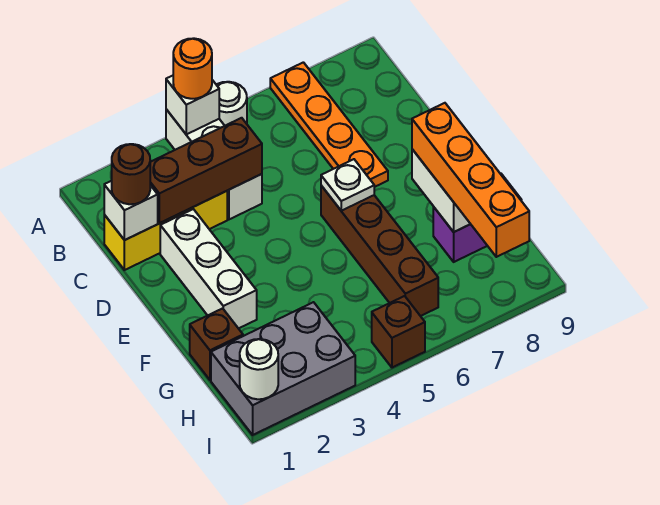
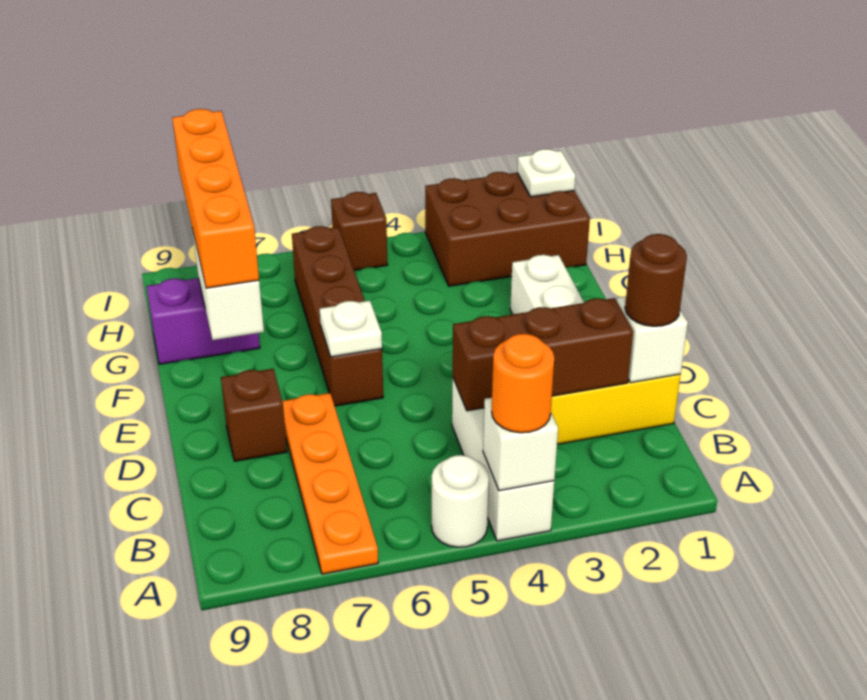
brown brick G1 level 1 -> brown brick D8 level 1
grey brick H1:I3 level 1 -> brown brick H1:I3 level 1
white round brick I1 level 2 -> white plate I1 level 2

